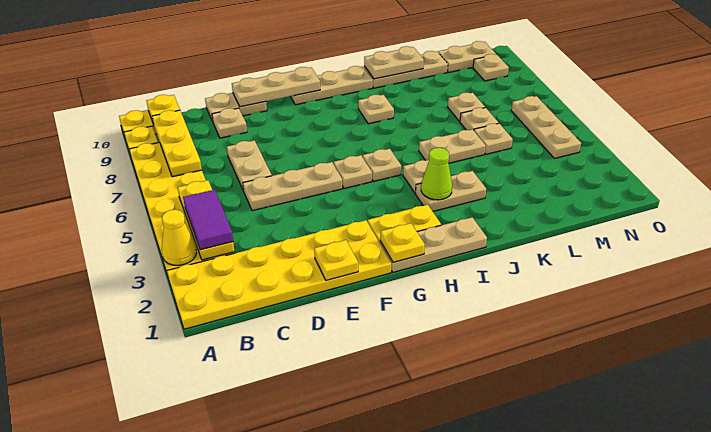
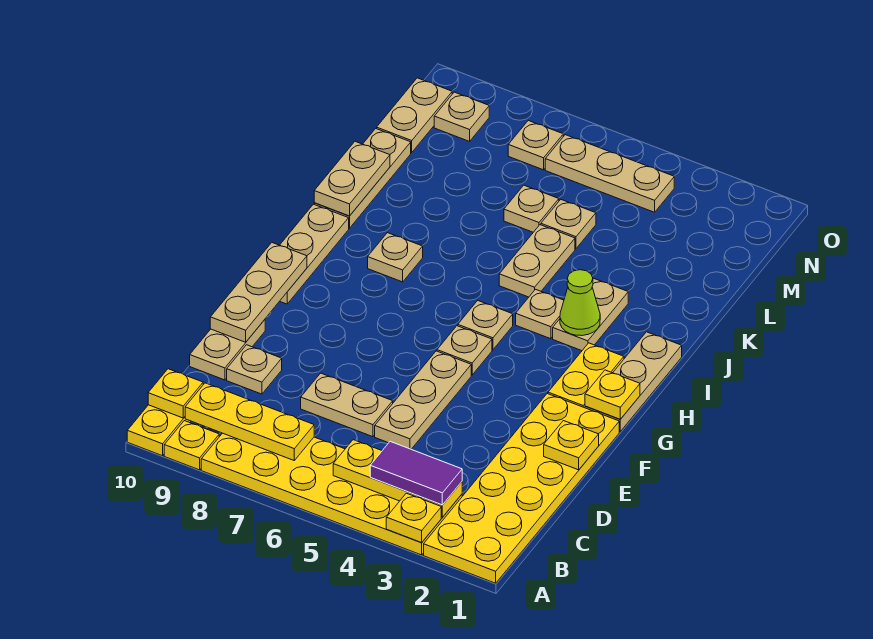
yellow cone A3 level 2 -> yellow plate A3 level 2
tan plate L7 level 1 -> tan plate N7 level 1

